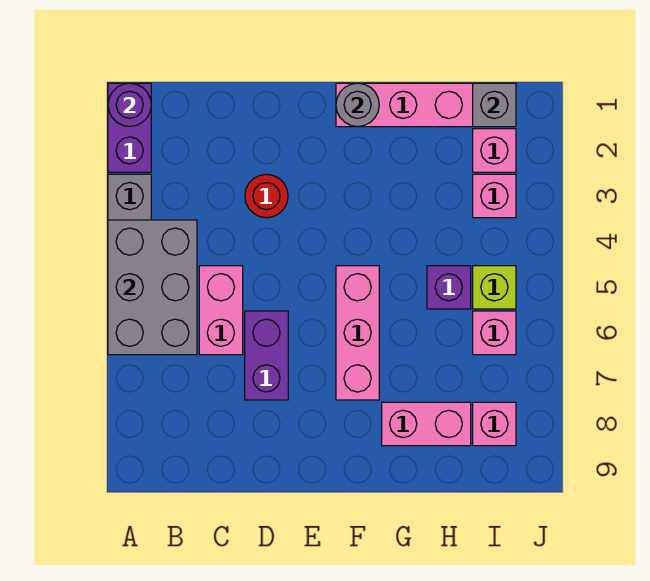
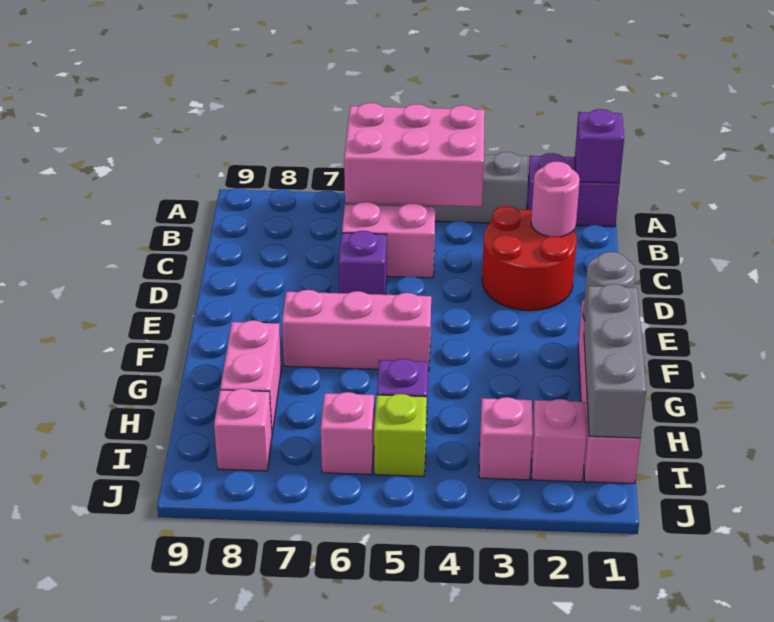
purple round brick A1 level 2 -> purple brick A1 level 2
grey brick A4:B6 level 2 -> pink brick A4:B6 level 2
none -> pink round brick C2 level 2
red round brick D3 level 1 -> red round brick C2:D3 level 1
purple brick D6:D7 level 1 -> purple brick D6 level 1
grey brick I1 level 2 -> grey brick G1:I1 level 2

